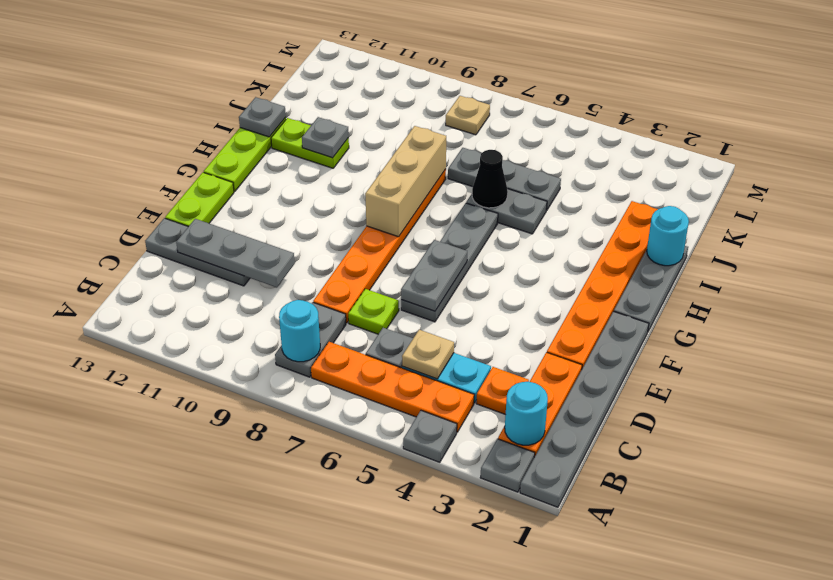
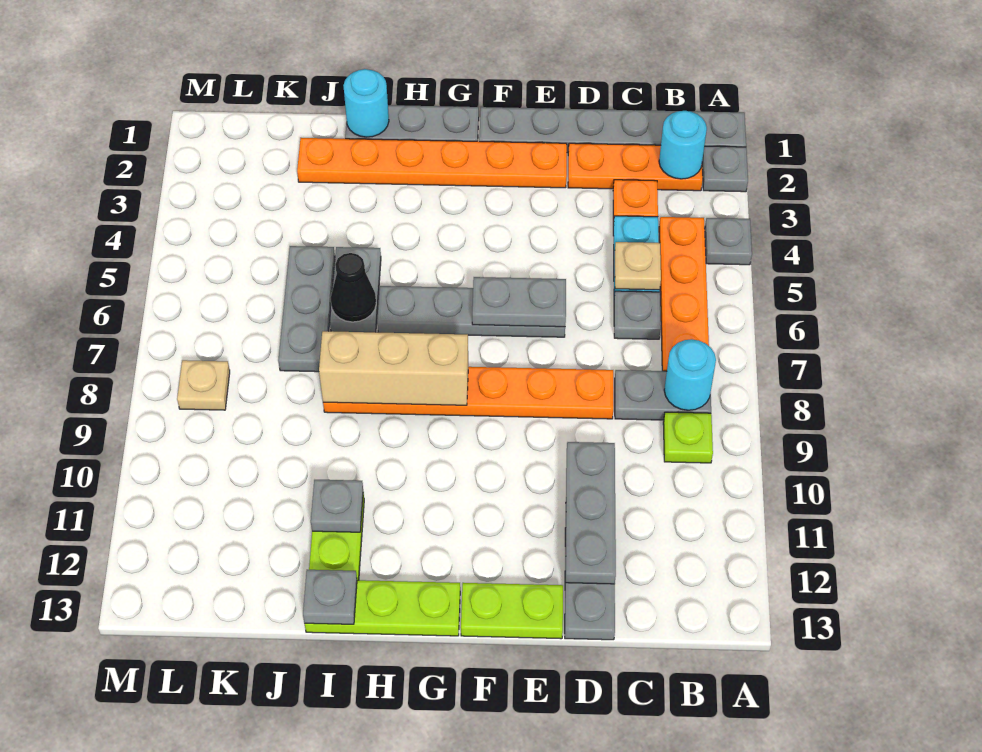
lime plate D7 level 1 -> lime plate B9 level 1

